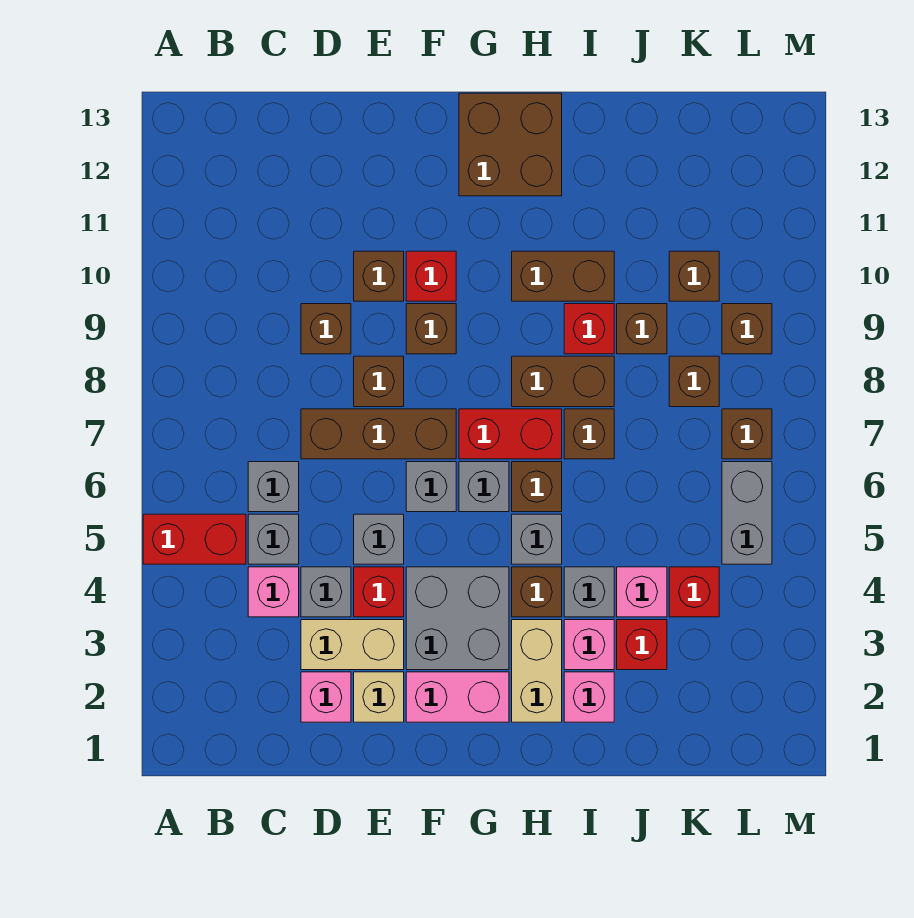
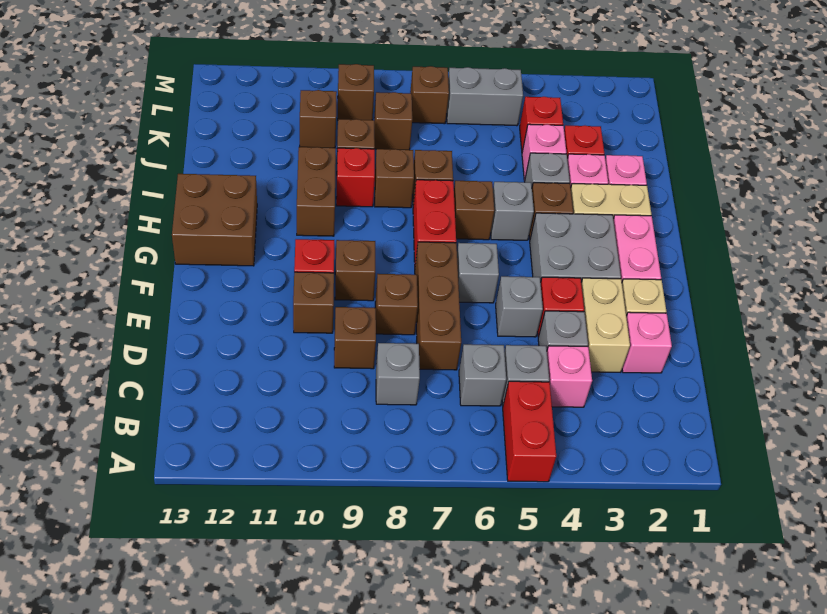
grey brick G6 level 1 -> grey brick C8 level 1
brown brick H8:I8 level 1 -> brown brick I8 level 1

